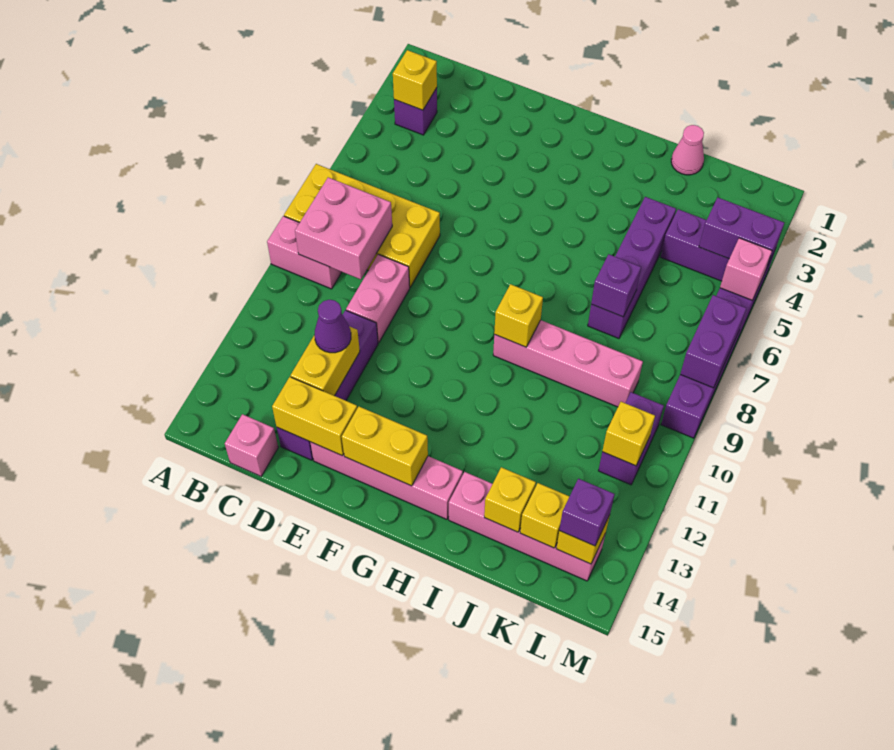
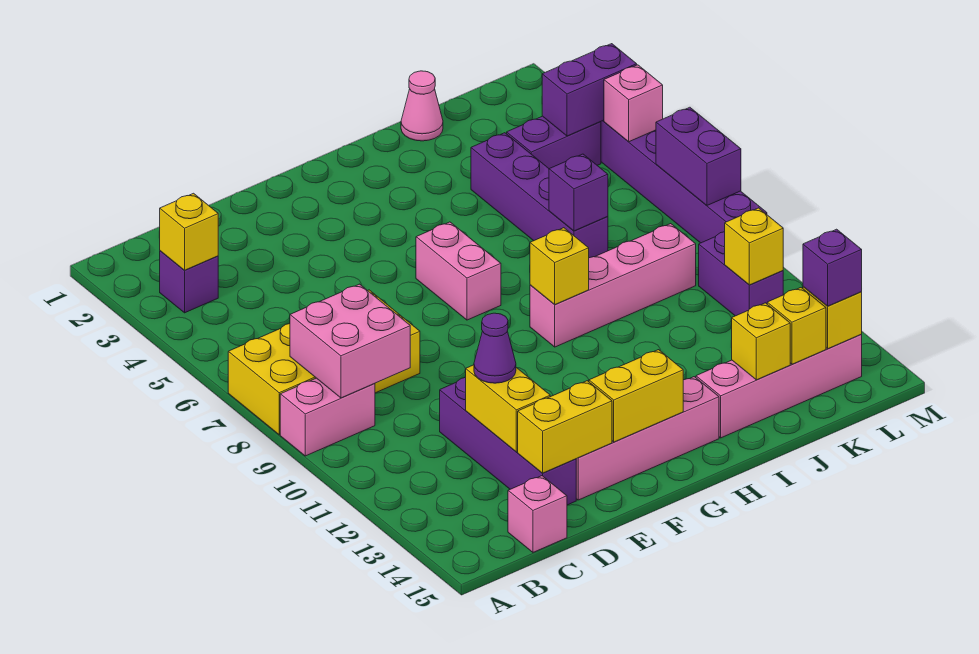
pink brick D9:D10 level 1 -> pink brick G6:G7 level 1

